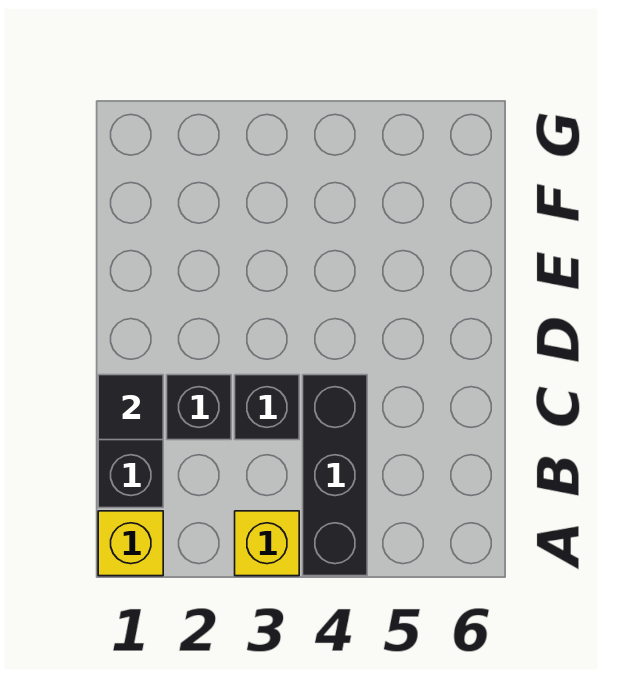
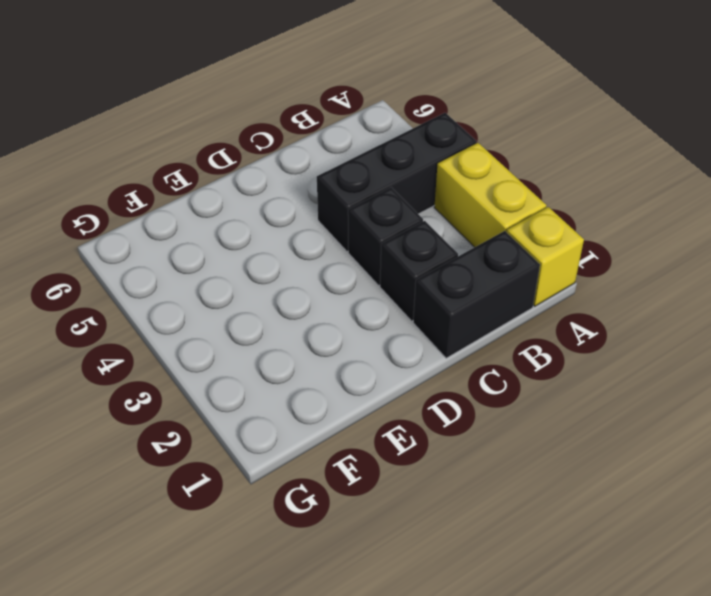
yellow brick A3 level 1 -> yellow brick A2:A3 level 1
black tile C1 level 2 -> none

